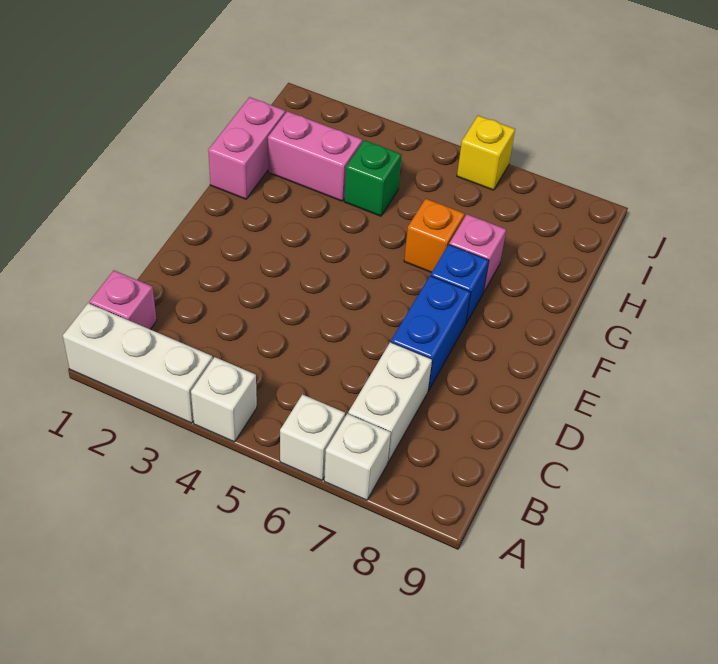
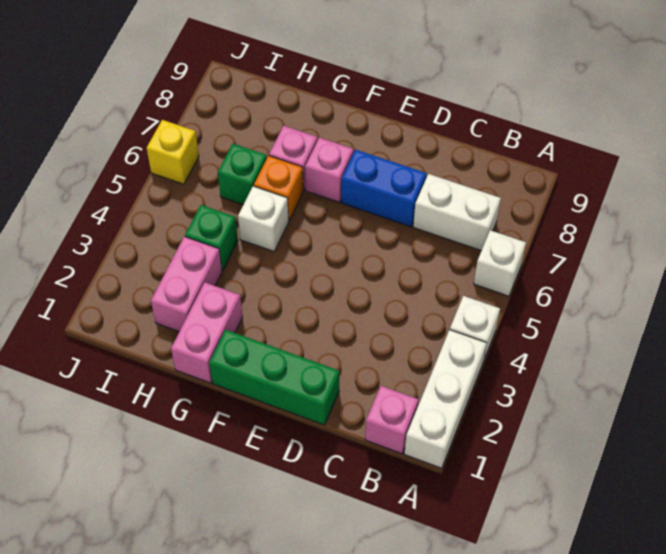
white brick A7 level 1 -> white brick G5 level 1
none -> green brick D1:F1 level 1
blue brick F7 level 1 -> pink brick F7 level 1
pink brick G1:H1 level 1 -> pink brick G1:G2 level 1
none -> green brick H6 level 1

